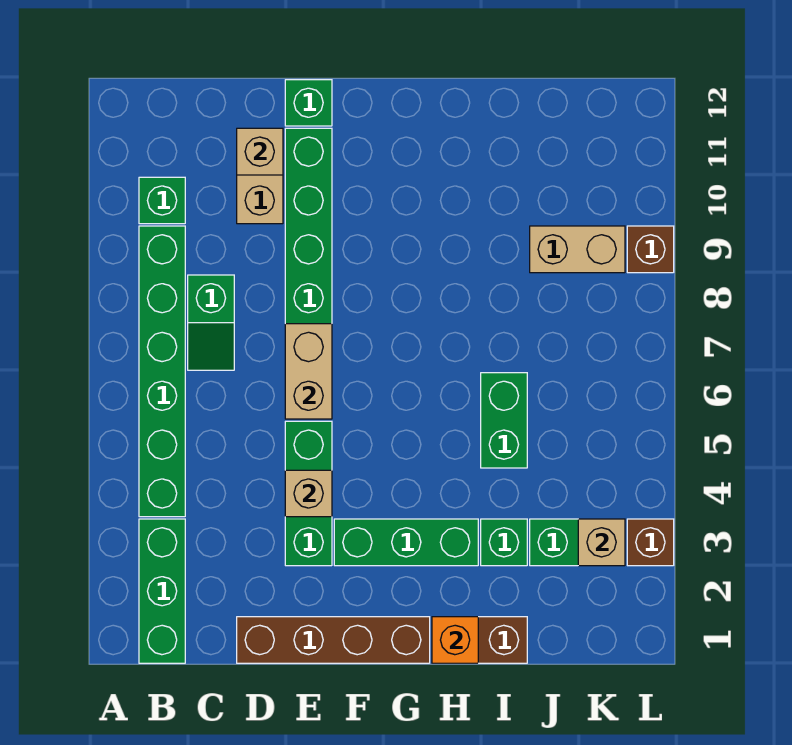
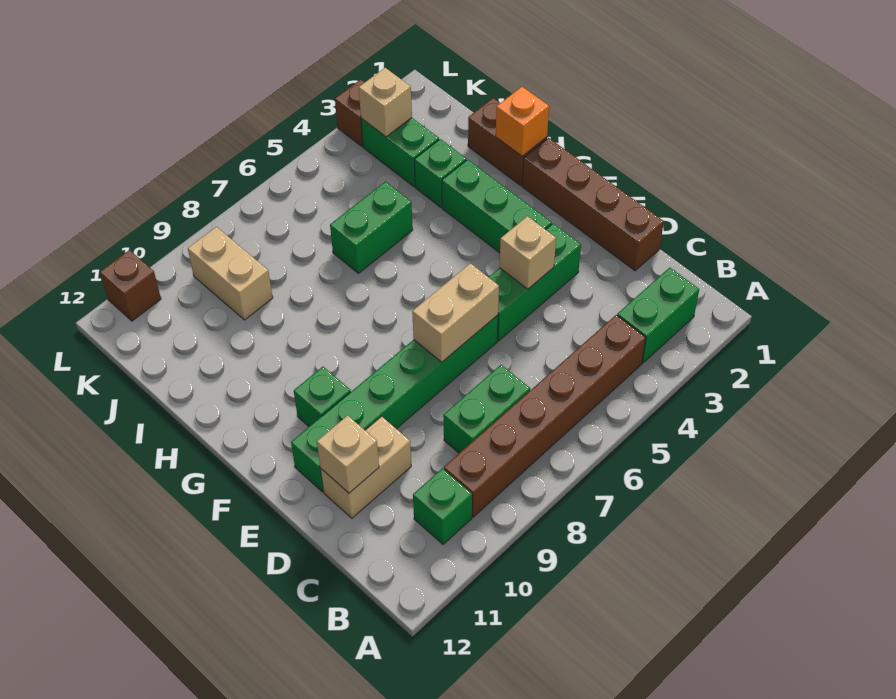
green brick B1:B3 level 1 -> green brick B2:B3 level 1
green brick B4:B9 level 1 -> brown brick B4:B9 level 1
green slope C7:C8 level 1 top 8 -> green brick C7:C8 level 1
green brick E12 level 1 -> green brick F10 level 1
brown brick L9 level 1 -> brown brick L11 level 1

